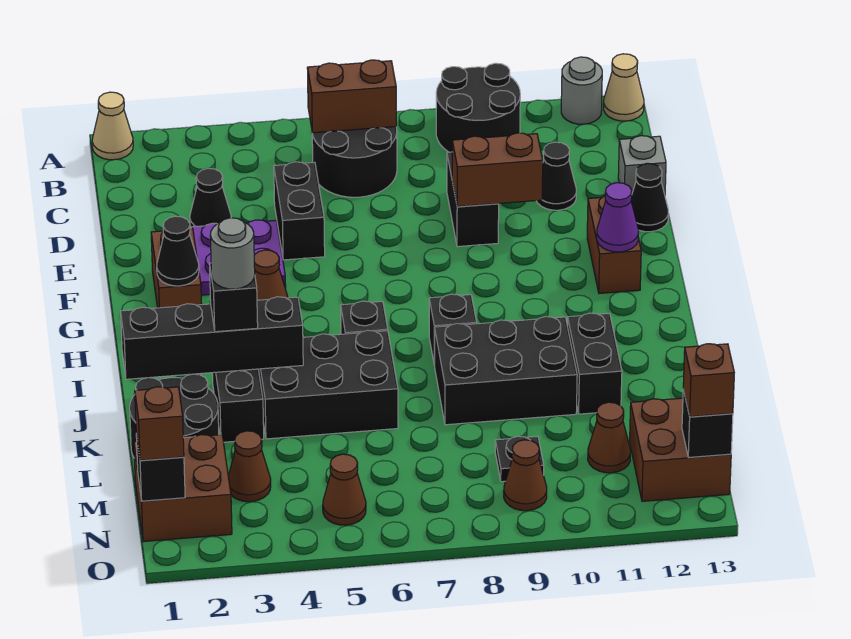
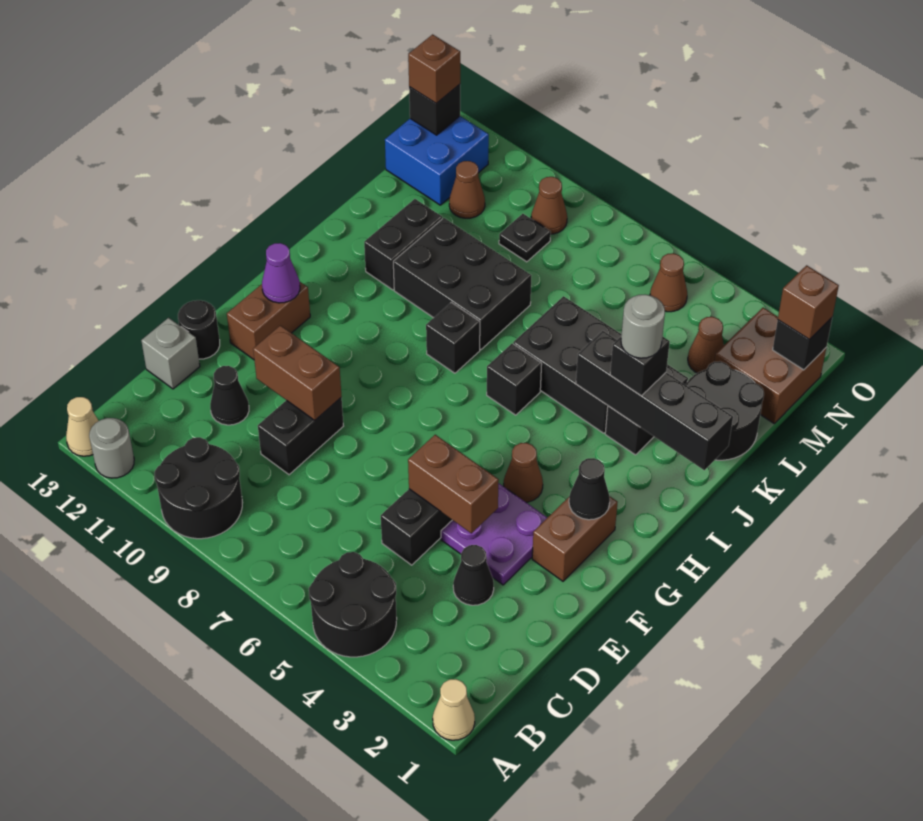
black round brick B6:C7 level 1 -> black round brick A4:B5 level 1
brown brick B6:B7 level 2 -> brown brick E4:E5 level 2
black cone E13 level 1 -> black round brick E13 level 1
brown brick M12:N13 level 1 -> blue brick M12:N13 level 1

